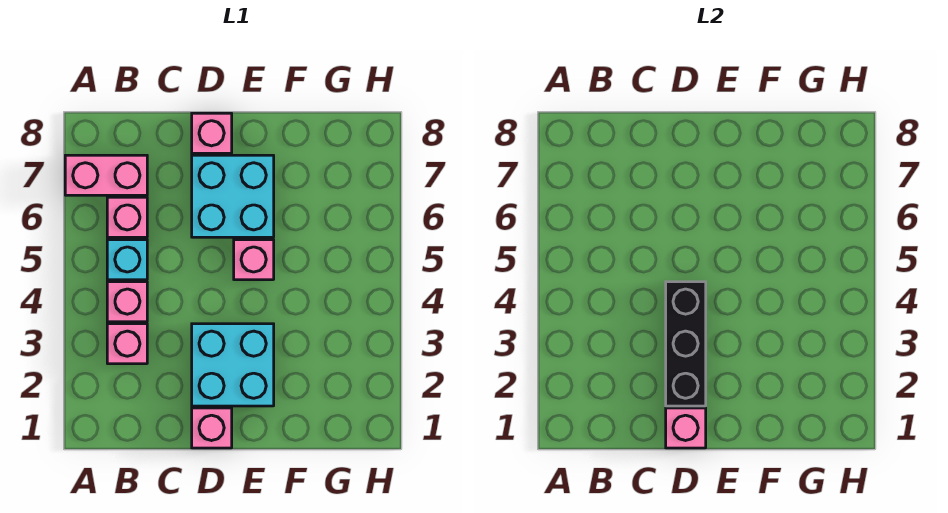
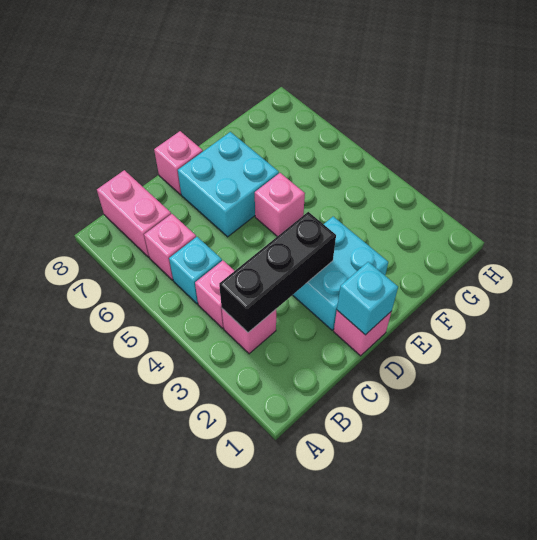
pink brick A7:B7 level 1 -> pink brick B7:B8 level 1
pink brick D1 level 2 -> cyan brick D1 level 2
black brick D2:D4 level 2 -> black brick B3:D3 level 2

